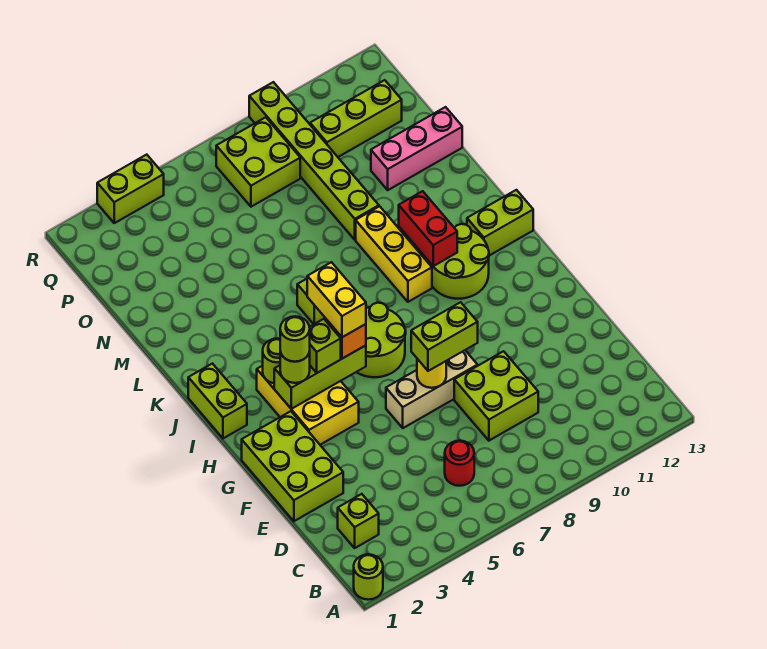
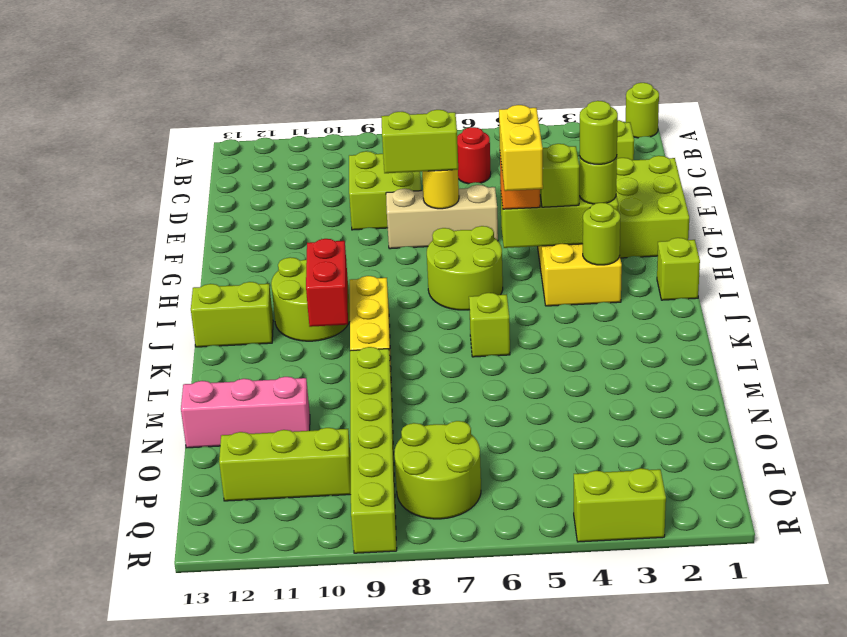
lime brick I1:J1 level 1 -> lime brick I1 level 1
lime brick P7:Q8 level 1 -> lime round brick P7:Q8 level 1

